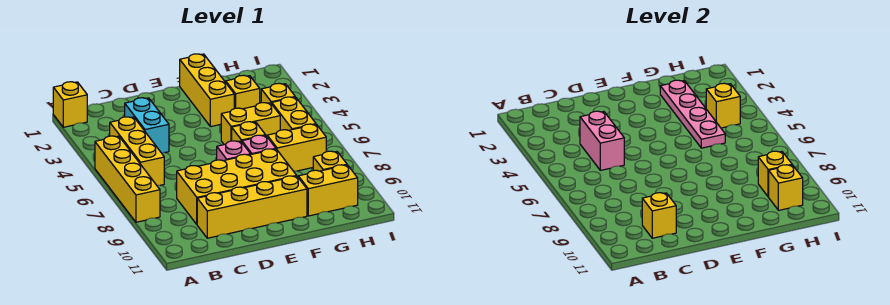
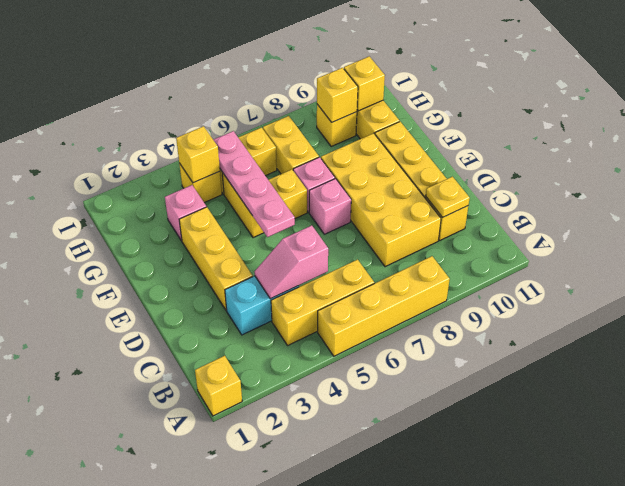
pink brick C4:C5 level 2 -> pink slope C4:C5 level 2 top 5
yellow brick C10 level 2 -> yellow plate C10 level 2
yellow brick F1:F3 level 1 -> yellow brick D3:F3 level 1
pink plate G2:G5 level 2 -> pink plate E5:H5 level 2
yellow brick G3 level 1 -> pink brick G3 level 1

